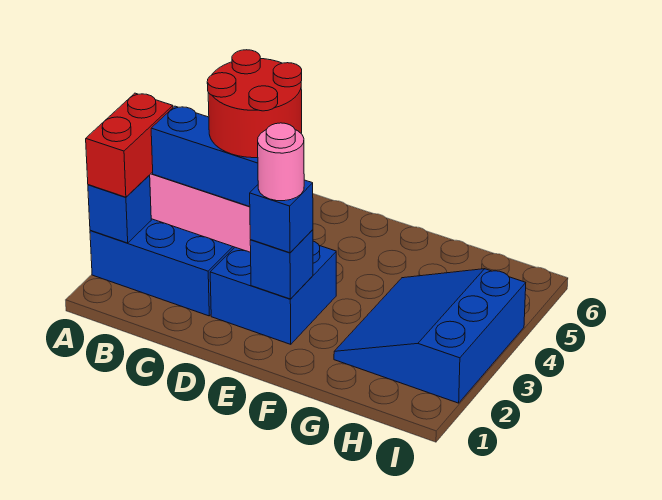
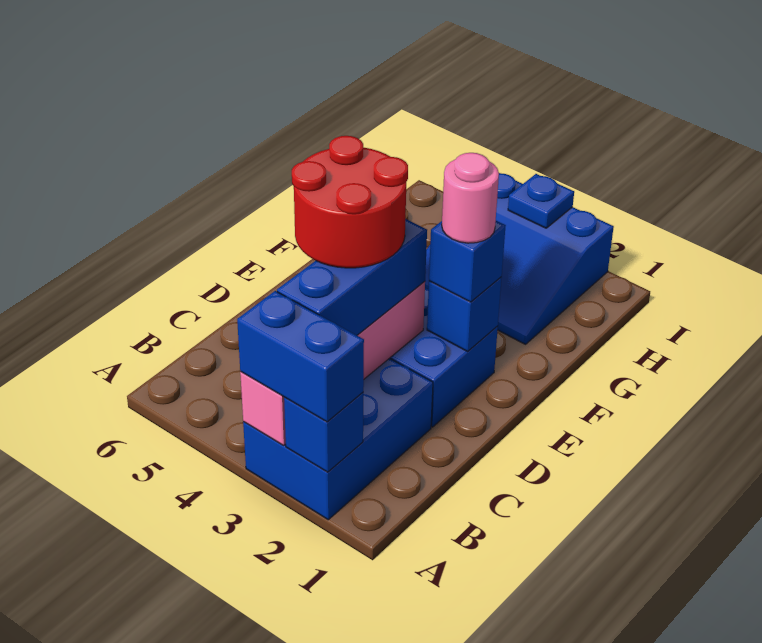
red brick A2:A3 level 3 -> blue brick A2:A3 level 3
none -> blue plate I3 level 2

